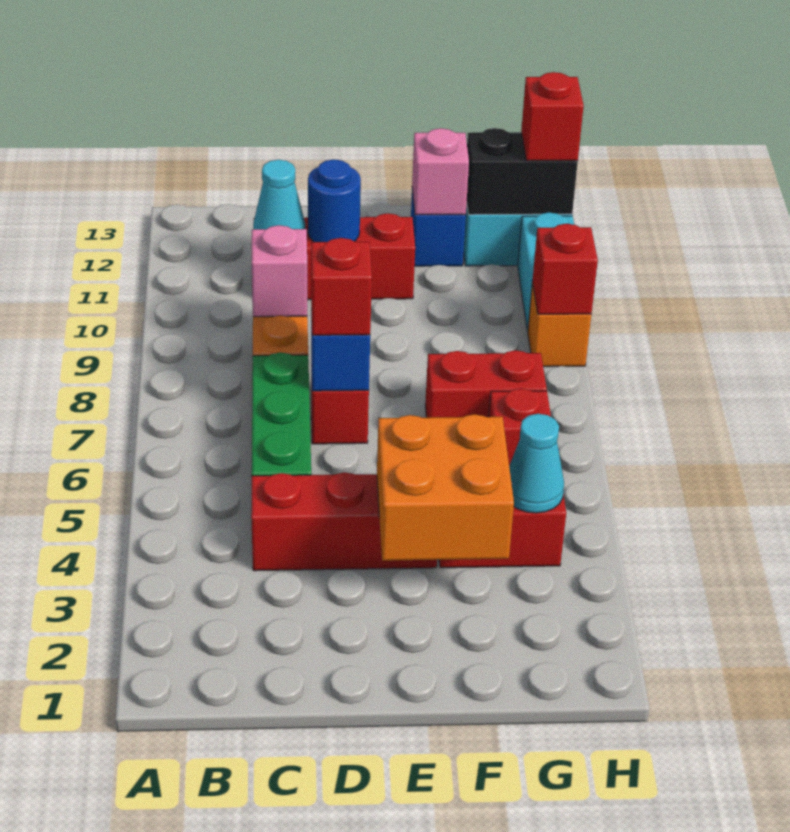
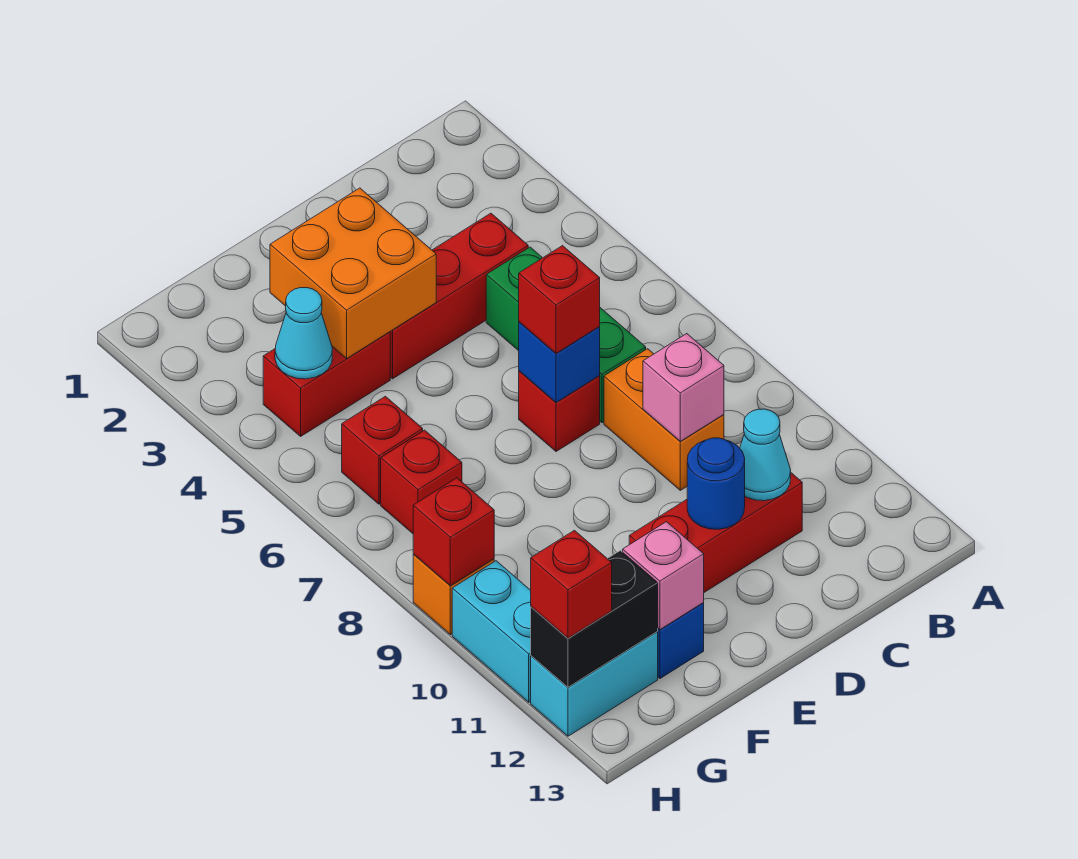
red brick F7:G7 level 1 -> red brick G7 level 1

